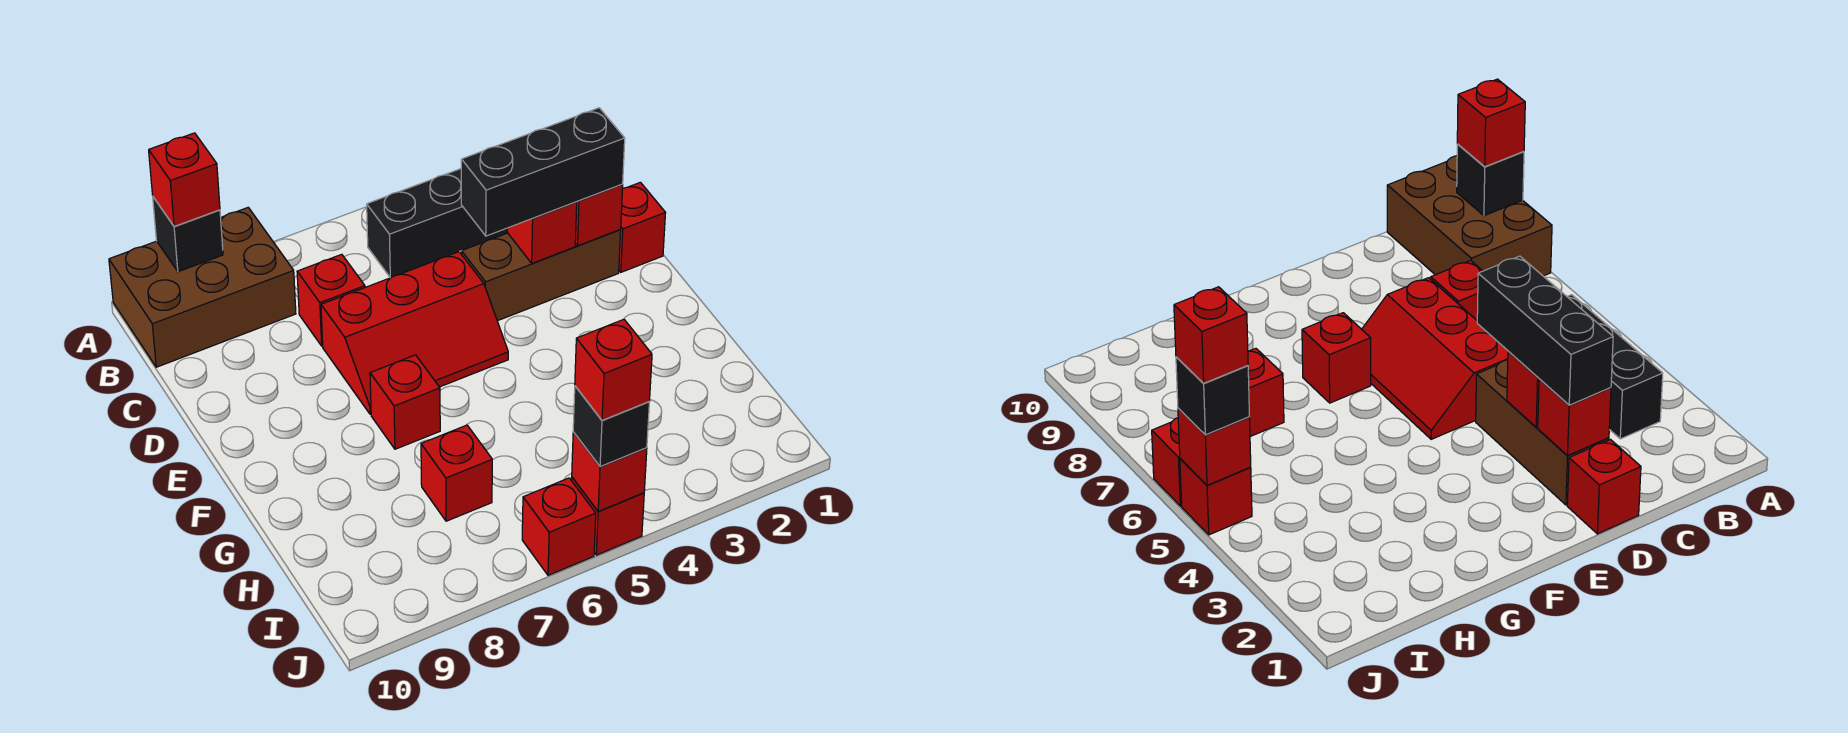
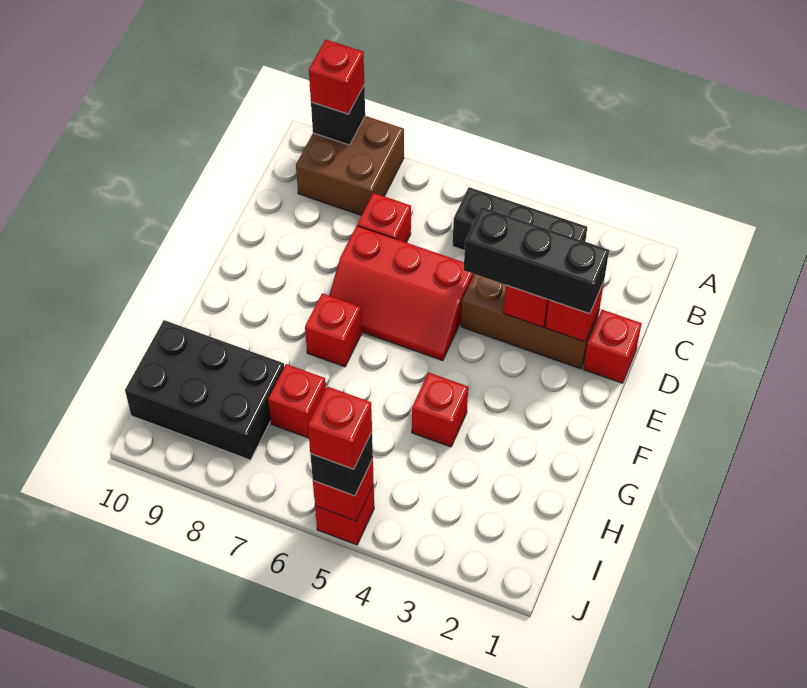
brown brick A8:B10 level 1 -> brown brick A8:B9 level 1
none -> black brick H8:I10 level 1
red brick J6 level 1 -> red brick G4 level 1

